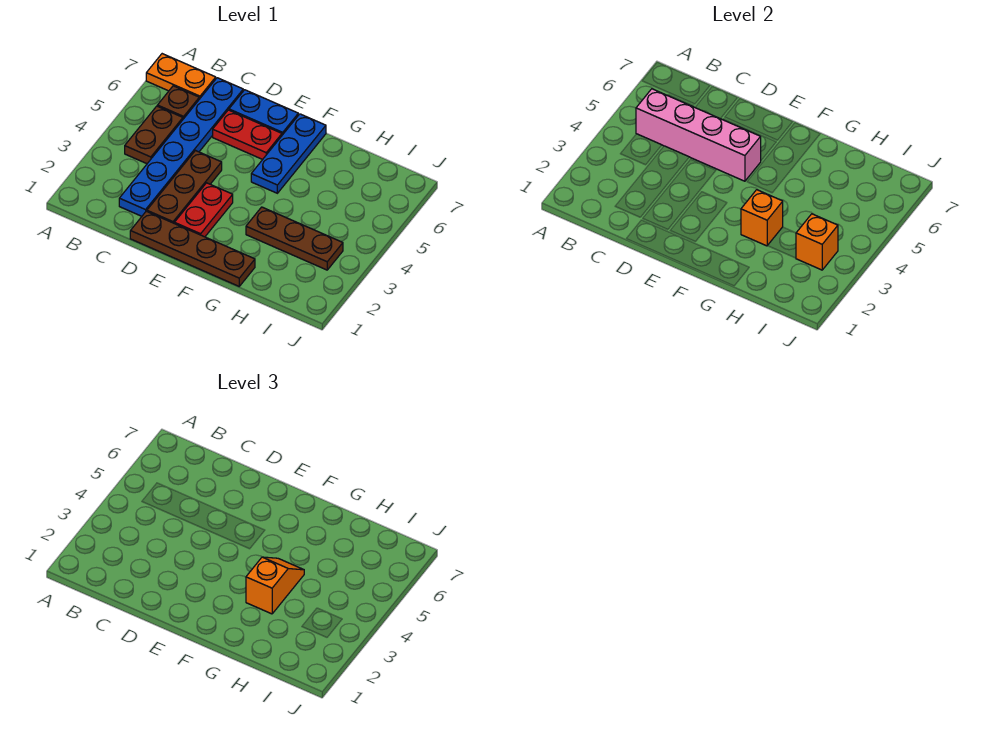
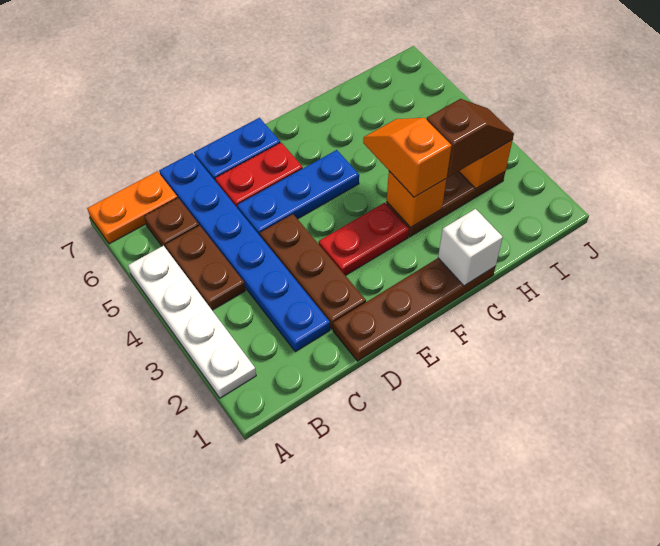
none -> white plate A2:A5 level 1
pink brick B5:E5 level 2 -> none
red plate E2:E3 level 1 -> red plate E3:F3 level 1
blue plate F5:F7 level 1 -> blue plate D5:F5 level 1
none -> white brick G1 level 2
none -> brown slope H3:I3 level 3 top H

